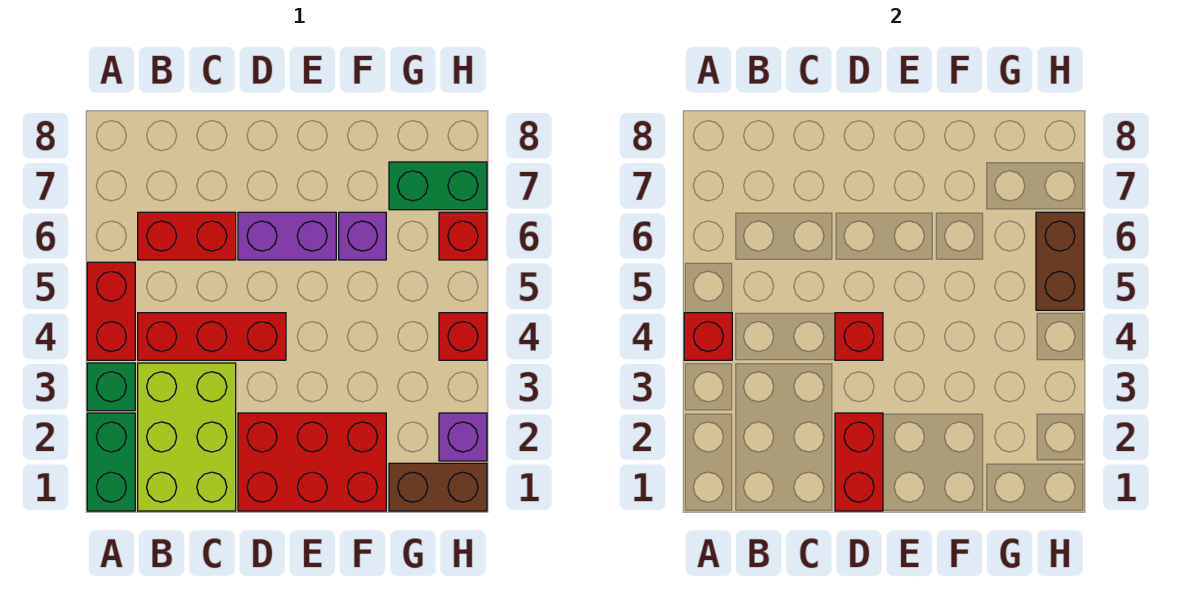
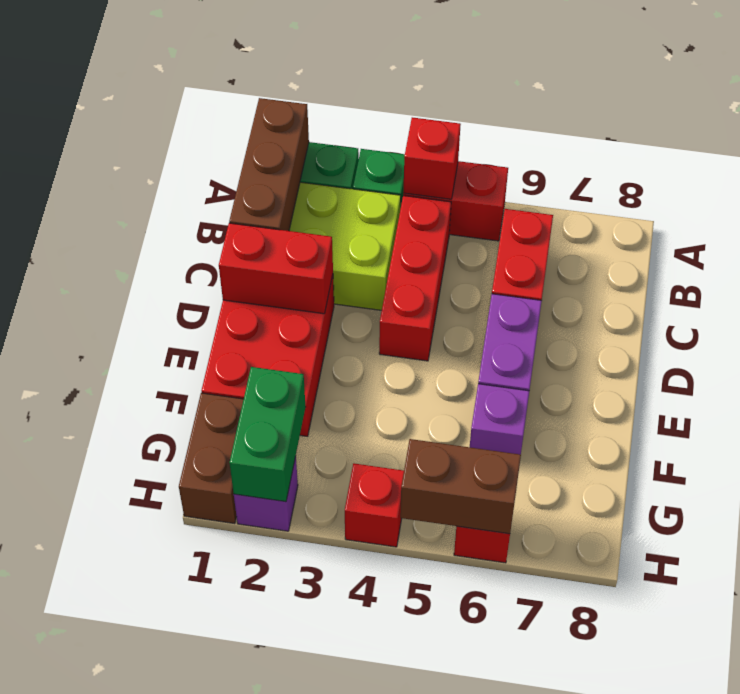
none -> brown brick A1:C1 level 2
red brick D4 level 2 -> none
green brick G7:H7 level 1 -> green brick G2:H2 level 2

